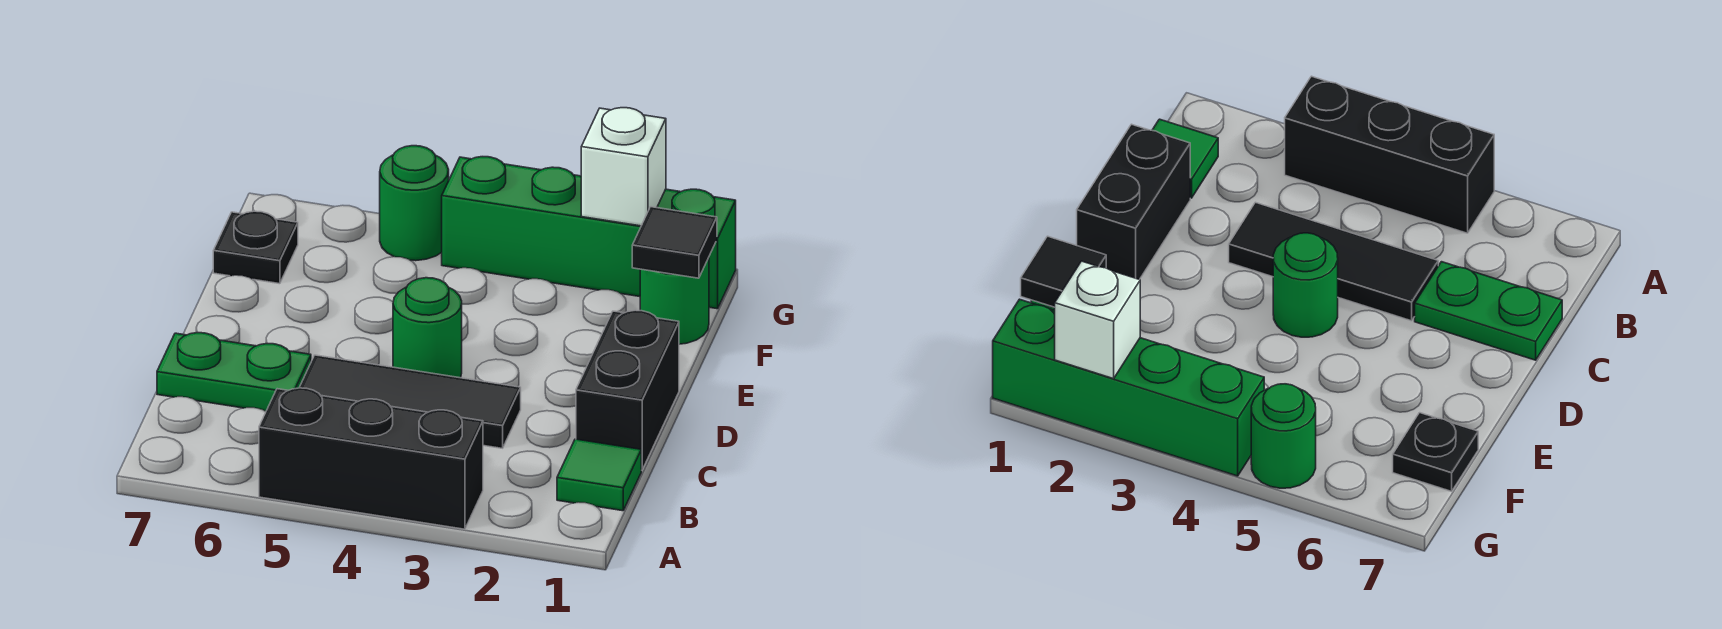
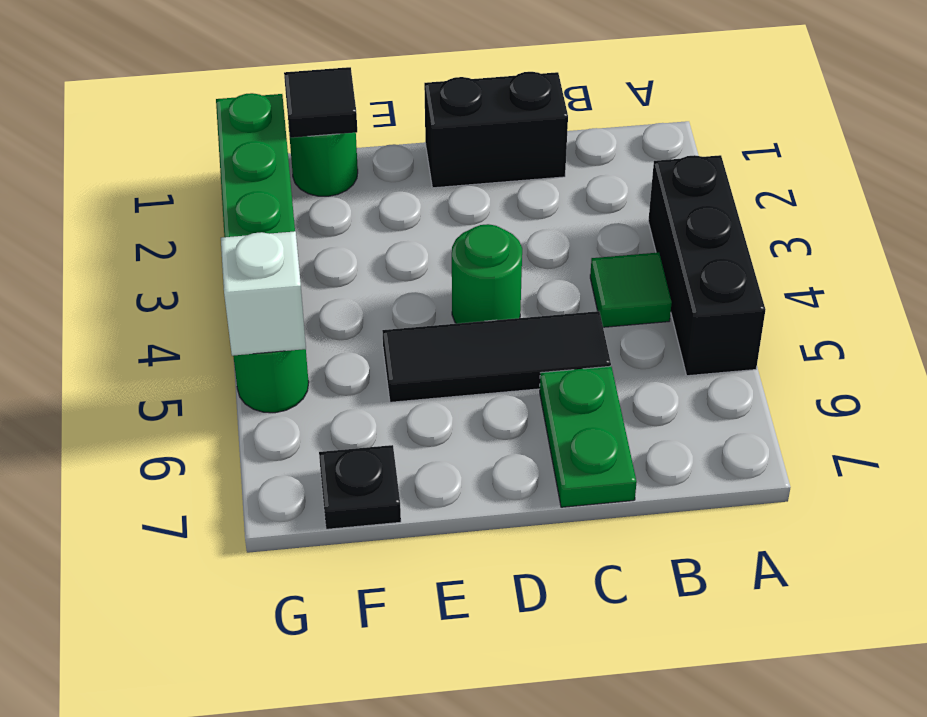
green tile B1 level 1 -> green tile B4 level 1
black tile C3:C5 level 1 -> black tile C5:E5 level 1
white brick G2 level 2 -> white brick G5 level 2

